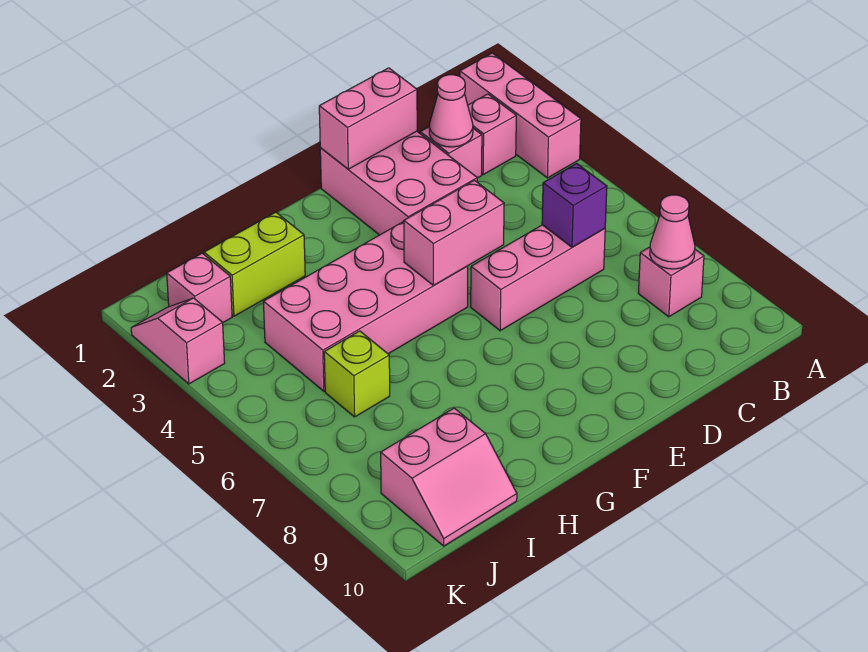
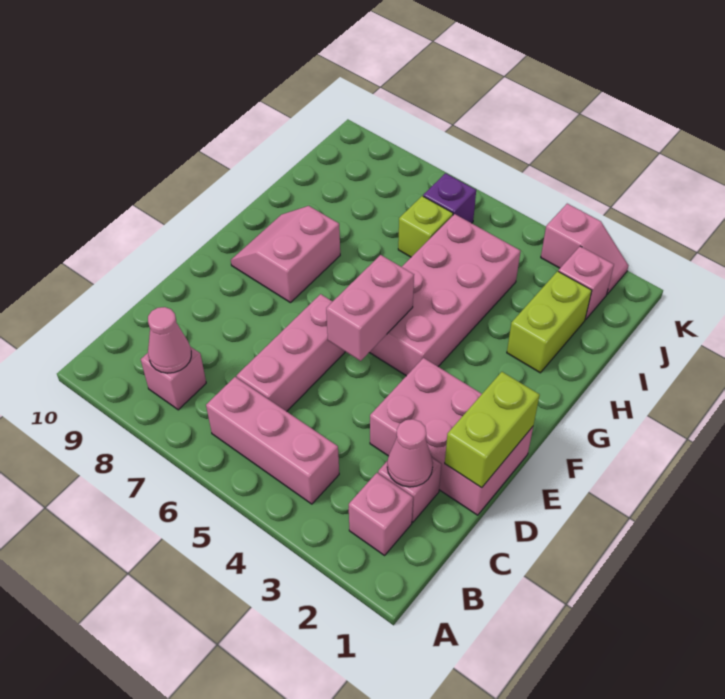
pink brick A1:A3 level 1 -> pink brick B4:B6 level 1
purple brick C6 level 2 -> purple brick J6 level 1
pink brick D1:E1 level 2 -> lime brick D1:E1 level 2
pink slope I9:J10 level 1 top 9 -> pink slope F8:G9 level 1 top 8

